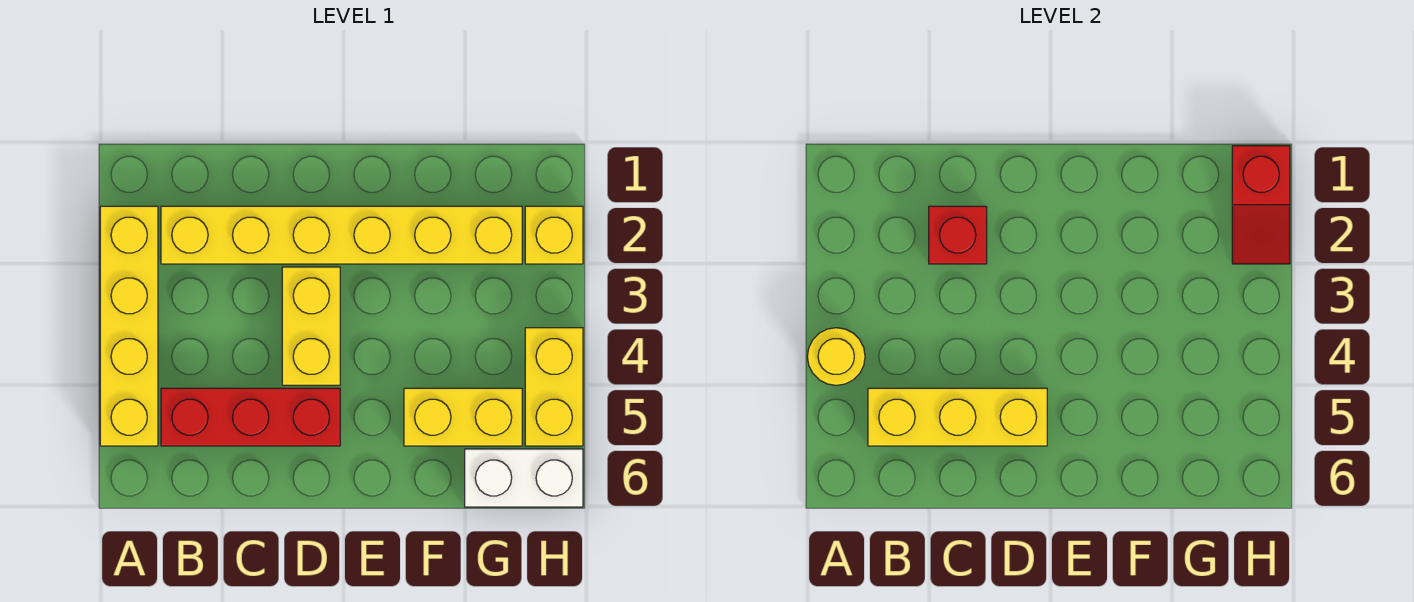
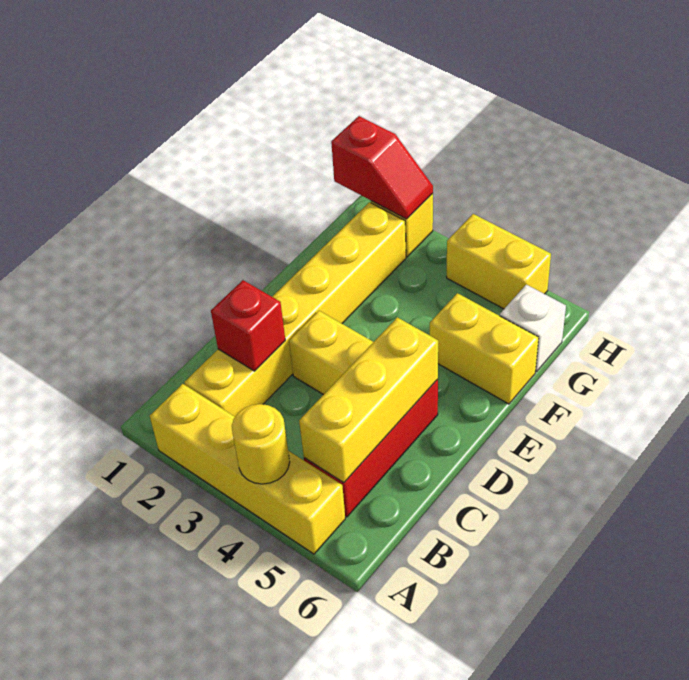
yellow brick F5:G5 level 1 -> yellow brick F5:F6 level 1
white brick G6:H6 level 1 -> white brick G6 level 1

